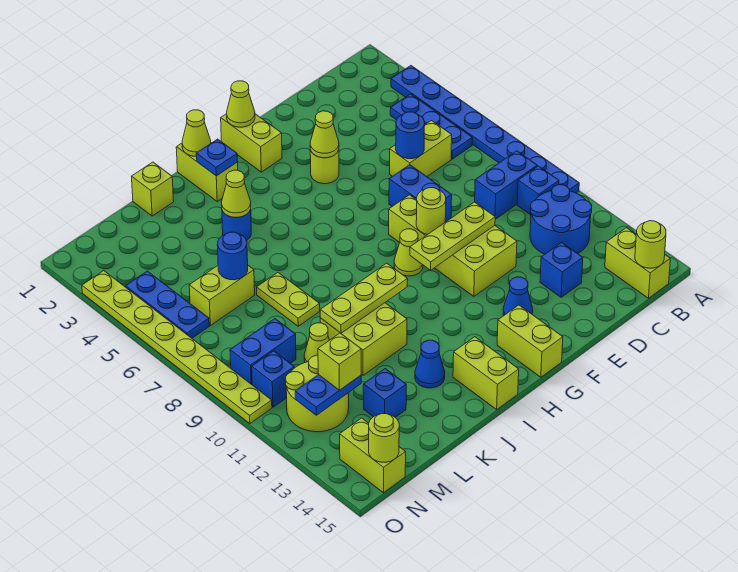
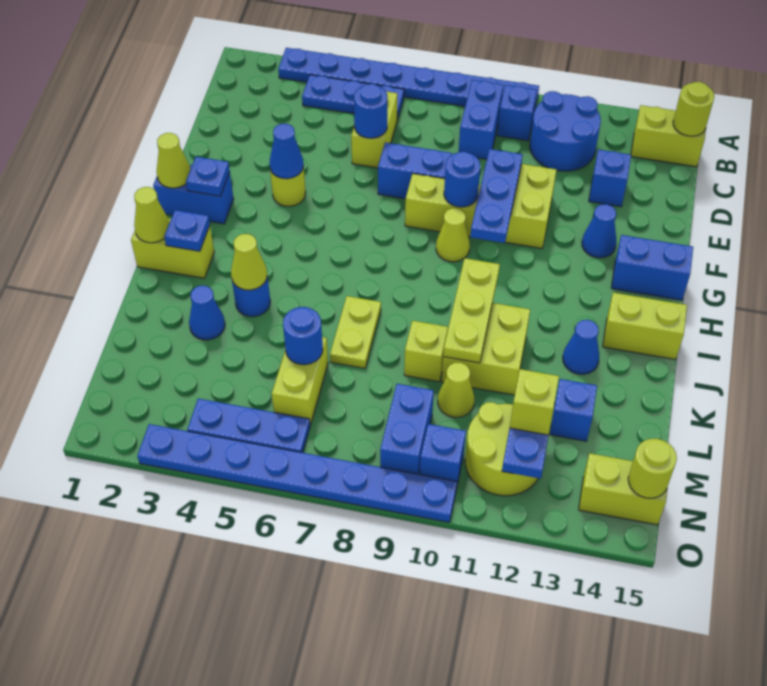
lime plate E10:G10 level 2 -> blue plate E10:G10 level 2
lime cone F4 level 2 -> blue cone F4 level 2
lime round brick F9 level 2 -> blue round brick F9 level 2
lime brick G1:G2 level 1 -> blue brick G1:G2 level 1
none -> blue plate G2 level 2
lime brick G14:G15 level 1 -> blue brick G14:G15 level 1
lime brick K1 level 1 -> lime brick K9 level 1
none -> blue cone K3 level 1
lime plate K7:K8 level 1 -> lime plate J7:K7 level 1
lime plate O3:O10 level 1 -> blue plate O3:O10 level 1

